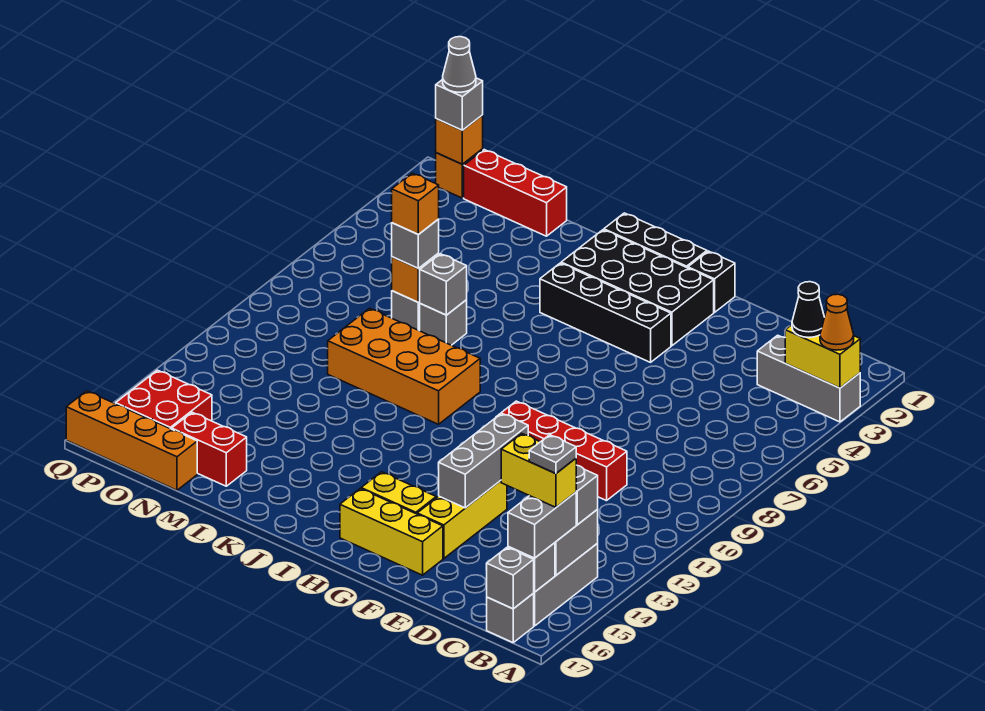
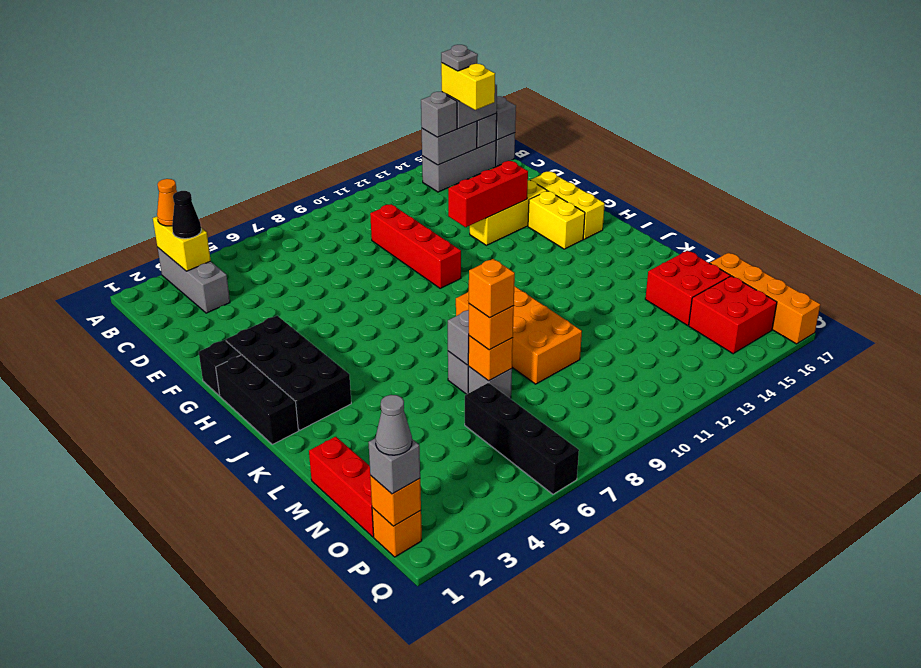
grey brick F12:F14 level 2 -> red brick F12:F14 level 2
black brick G4:J4 level 1 -> black brick N6:Q6 level 1
grey brick M7 level 3 -> orange brick M7 level 3
red brick M16:N16 level 1 -> red brick M15:N16 level 1

